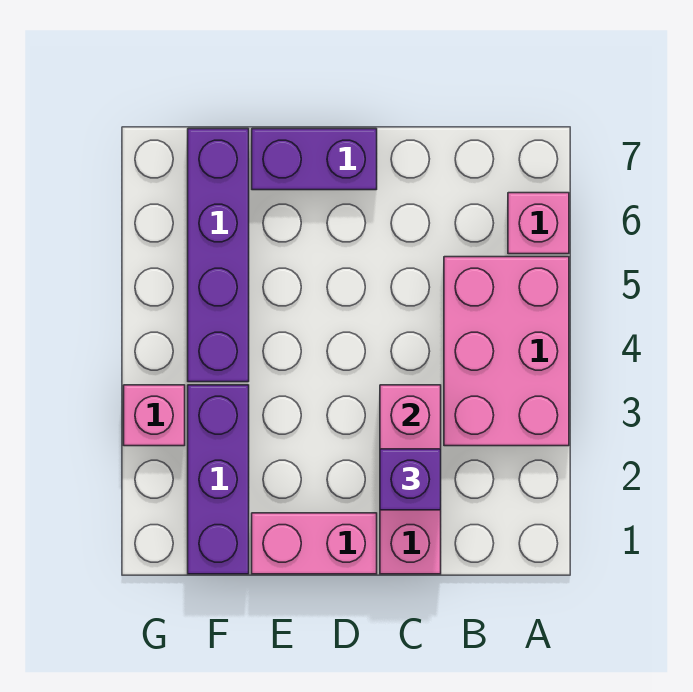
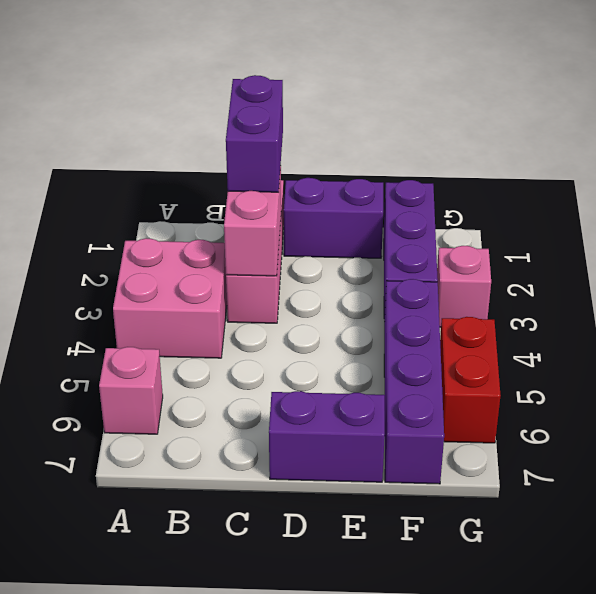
pink brick A3:B5 level 1 -> pink brick A3:B4 level 1
purple brick C2 level 3 -> purple brick C1:C2 level 3
pink brick D1:E1 level 1 -> purple brick D1:E1 level 1
none -> red brick G5:G6 level 1

